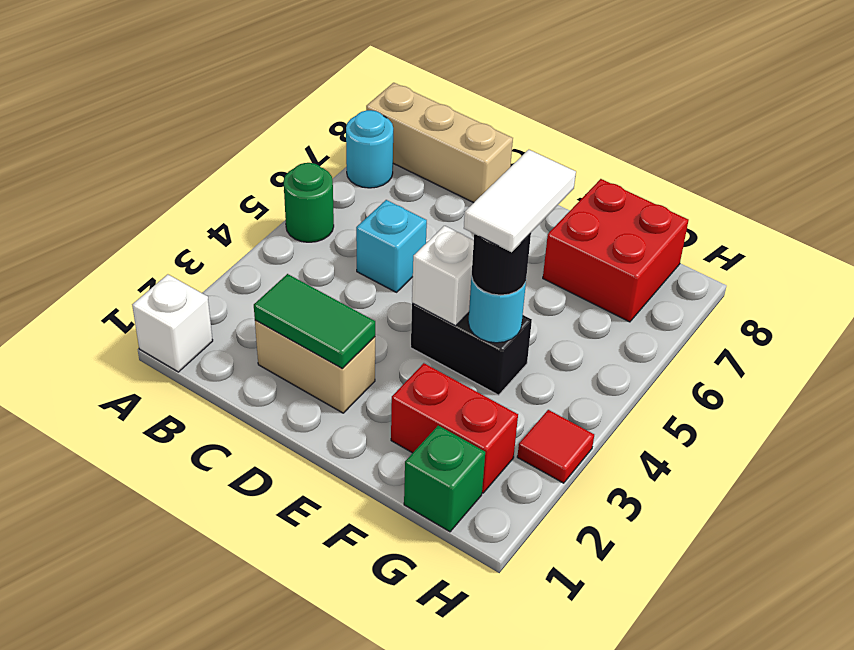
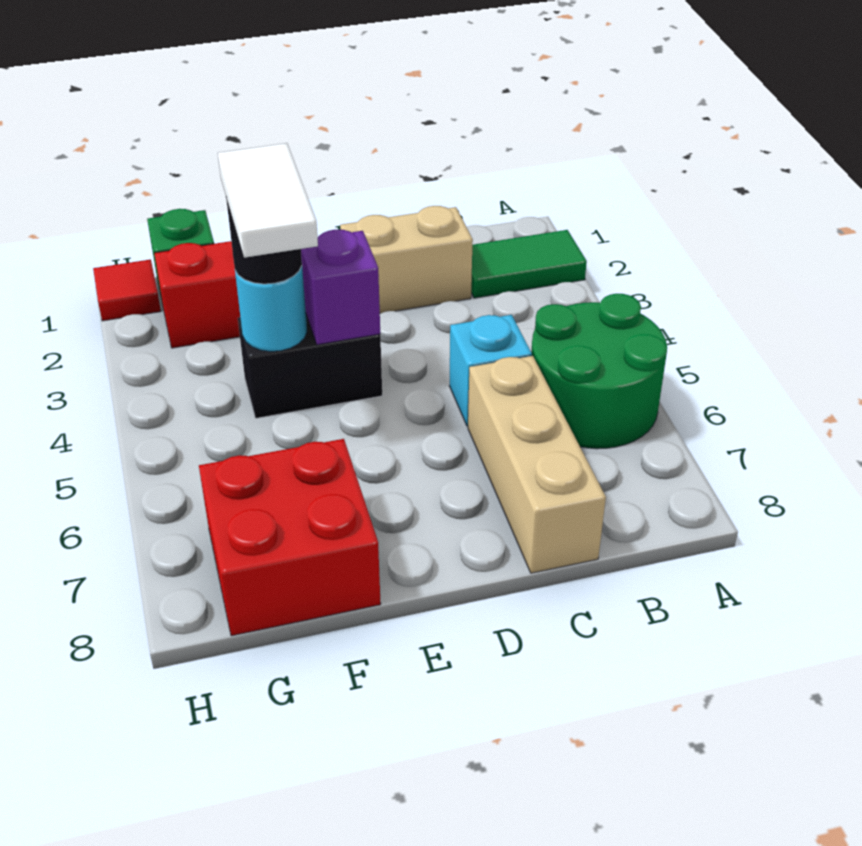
white brick A1 level 1 -> none
green round brick A5 level 1 -> green round brick A5:B6 level 1
cyan round brick A7 level 1 -> none
tan brick A8:C8 level 1 -> tan brick C6:C8 level 1
green tile C2:D2 level 2 -> green tile A2:B2 level 1
white brick E4 level 2 -> purple brick E4 level 2
red tile H3 level 1 -> red tile H1 level 1

